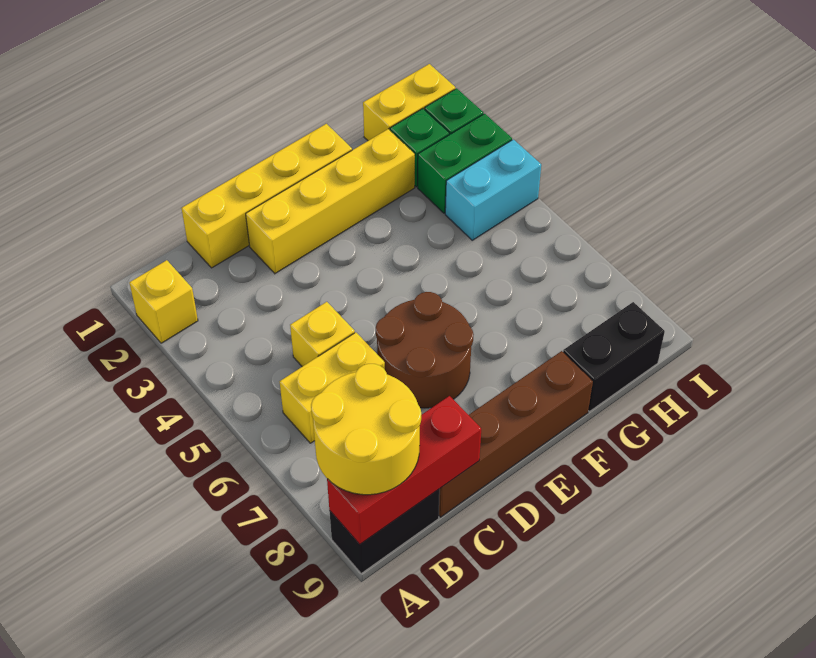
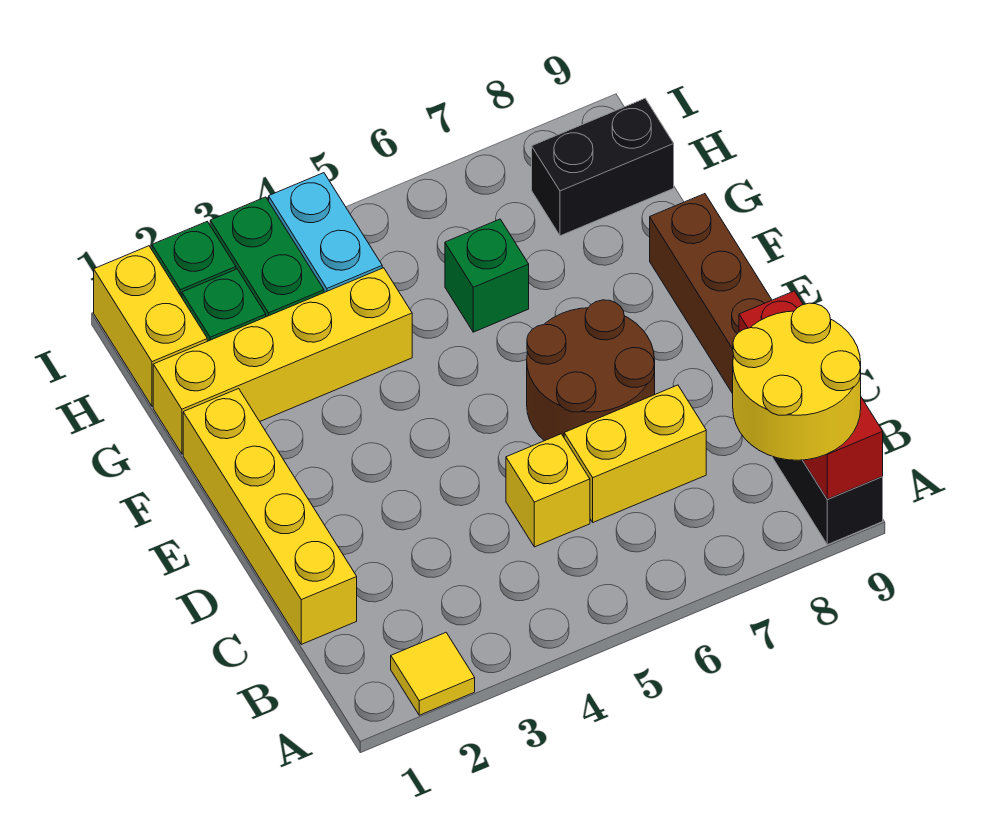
yellow brick A2 level 1 -> yellow tile A2 level 1
yellow brick B6:C6 level 1 -> yellow brick C6:C7 level 1
yellow brick D2:G2 level 1 -> yellow brick G1:G4 level 1
none -> green brick G6 level 1
black brick G9:H9 level 1 -> black brick H8:H9 level 1

